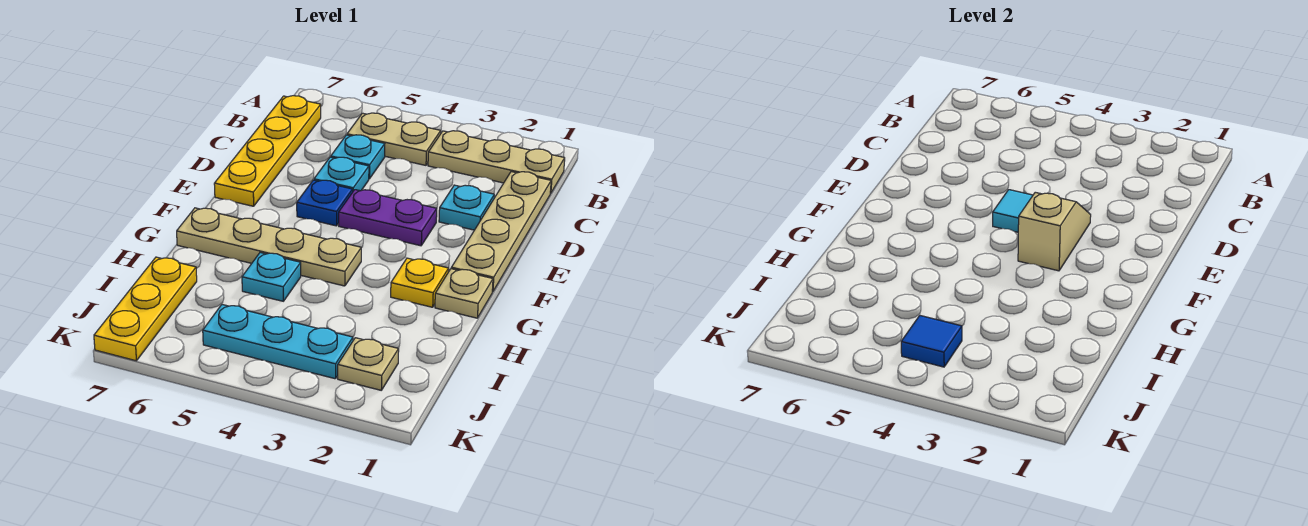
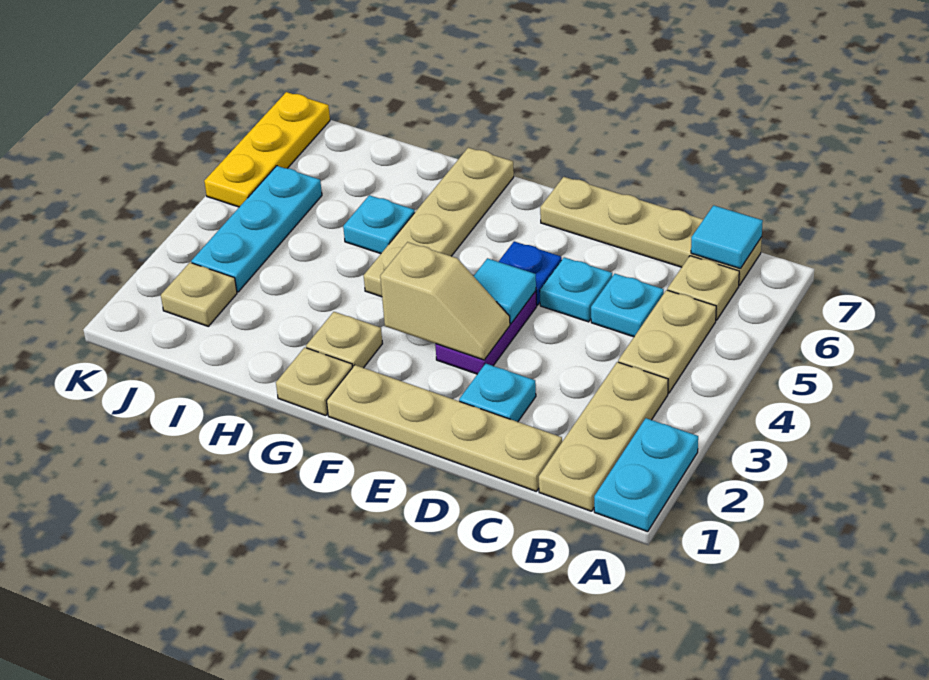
none -> cyan plate A1:A2 level 1
none -> tan plate B6 level 1
yellow plate B7:E7 level 1 -> tan plate B7:E7 level 1
none -> cyan tile B7 level 2
yellow plate G2 level 1 -> tan plate G2 level 1
yellow plate I7:K7 level 1 -> yellow plate K5:K7 level 1
blue tile J4 level 2 -> none

